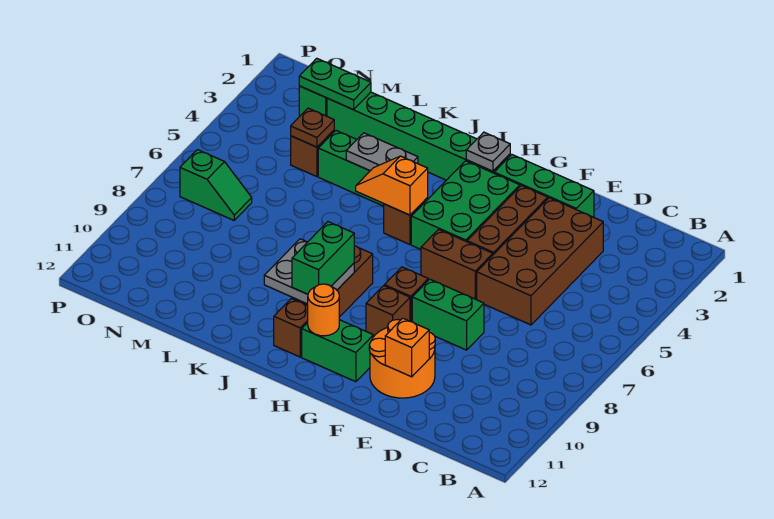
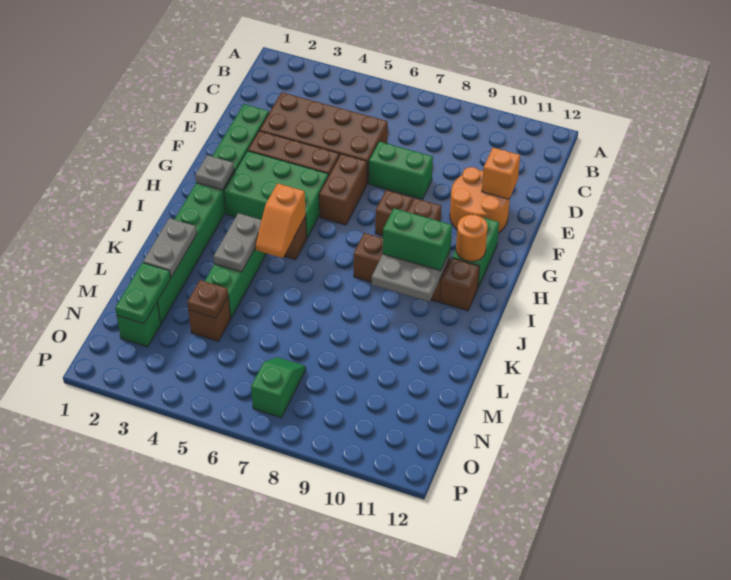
green brick E8:F8 level 1 -> green brick E7:E8 level 1
none -> grey plate K2:L2 level 2

